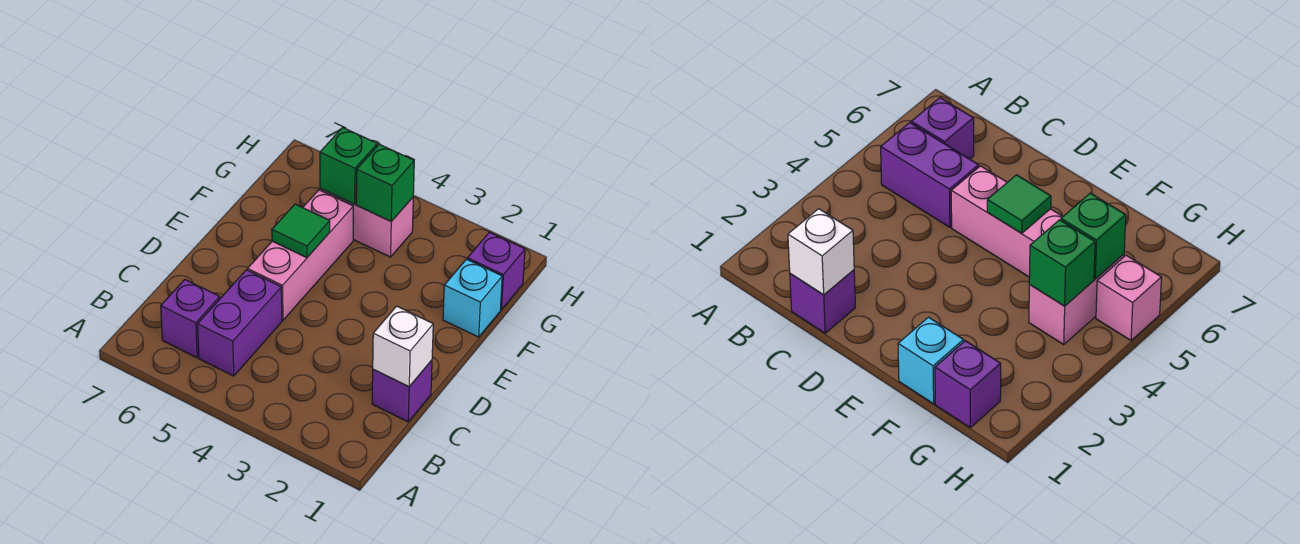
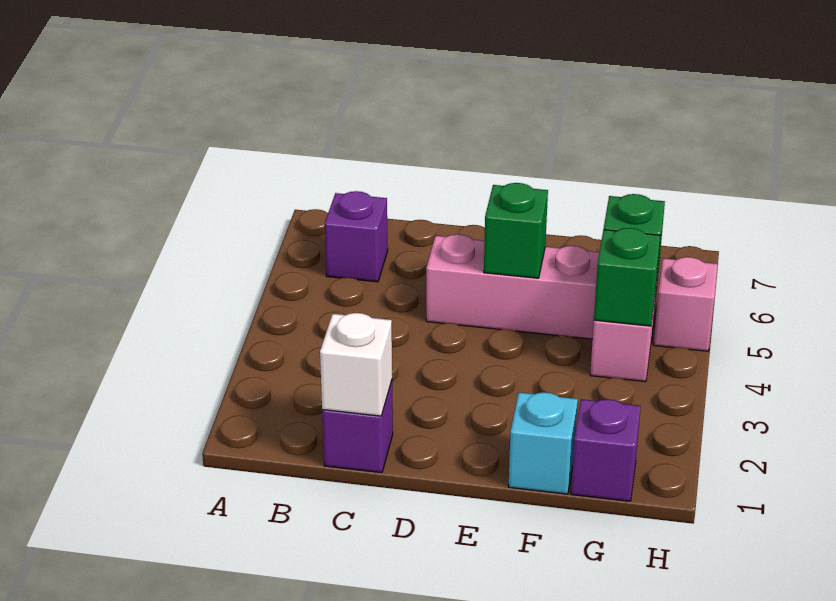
purple brick B5:C5 level 1 -> none
green tile E5 level 2 -> green brick E5 level 2

